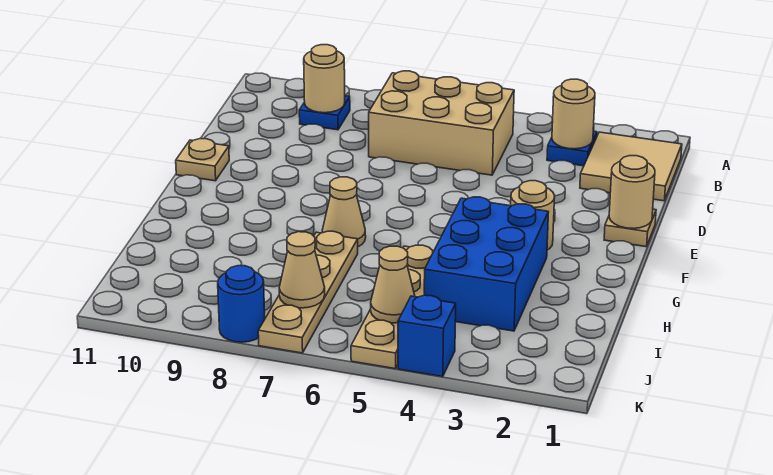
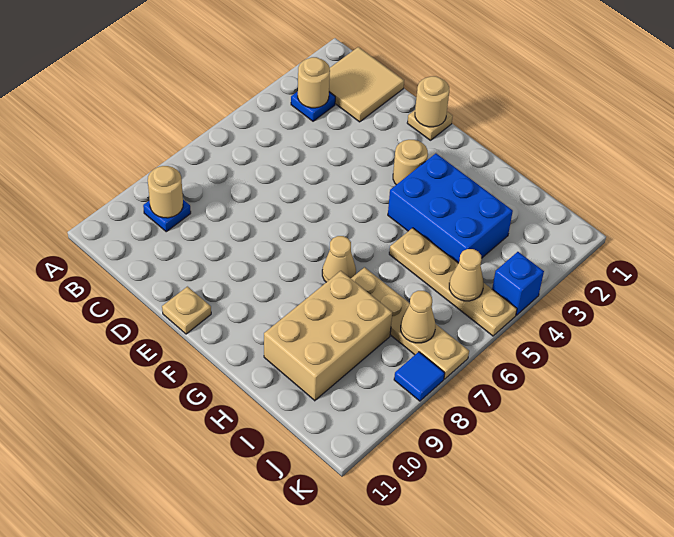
tan brick B5:C7 level 1 -> tan brick H8:I10 level 1
blue round brick K8 level 1 -> blue tile K8 level 1

